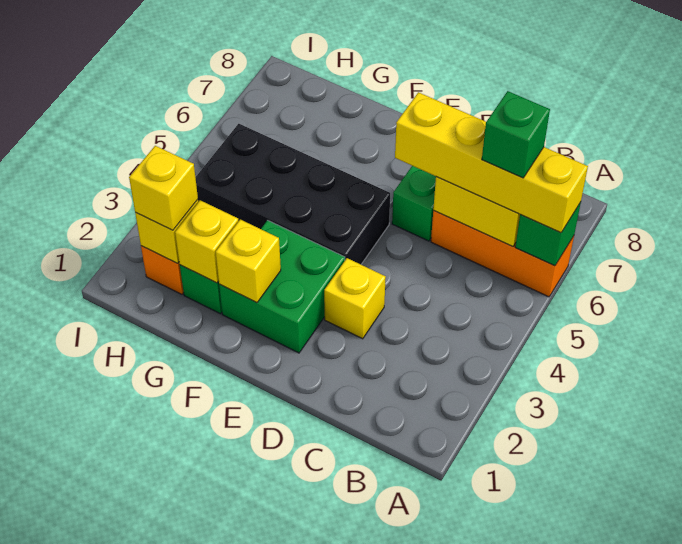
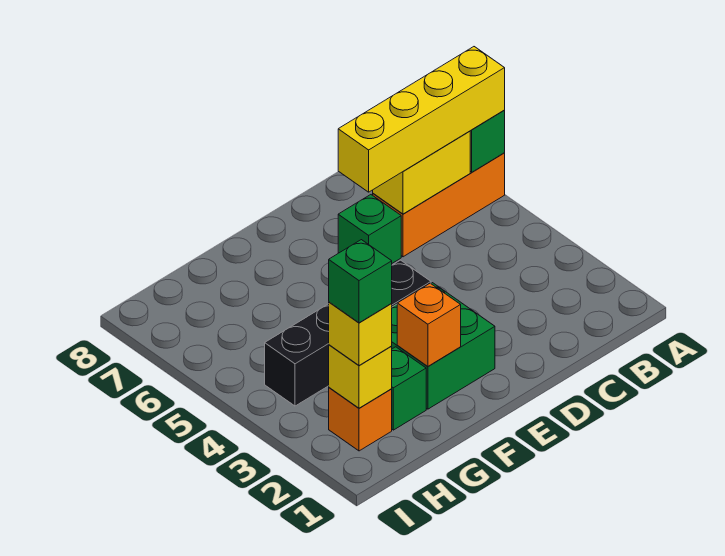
green brick B6 level 4 -> green brick H2 level 4
yellow brick D3 level 1 -> none
black brick E4:H5 level 1 -> black brick E4:H4 level 1
yellow brick F2 level 2 -> orange brick F2 level 2
yellow brick G2 level 2 -> none

